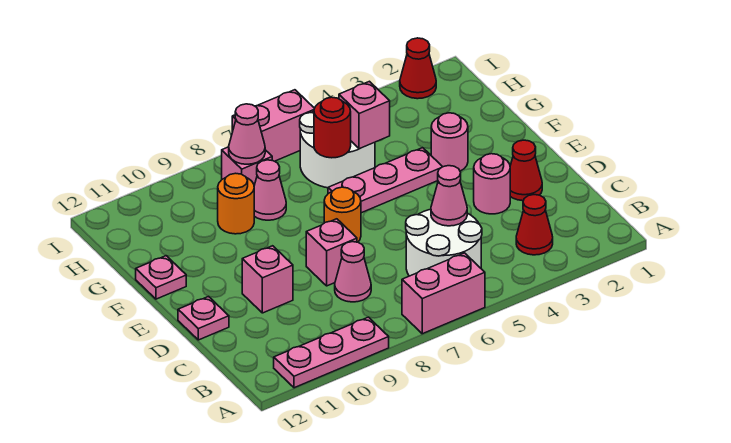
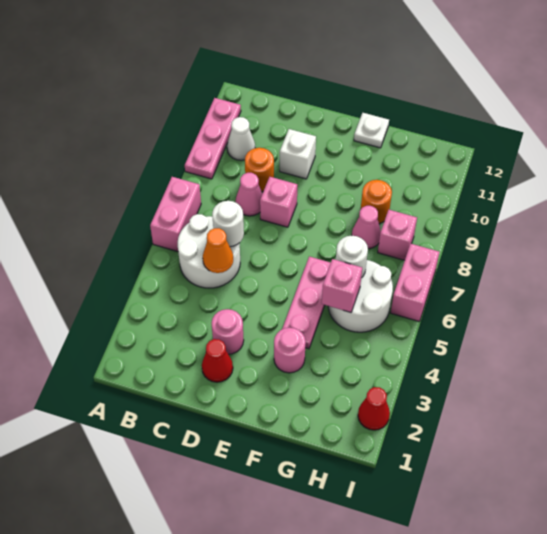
red cone B3 level 1 -> none
none -> white cone B10 level 1
pink cone C5 level 2 -> orange cone C5 level 2
none -> white round brick C6 level 2
pink brick D10 level 1 -> white brick D10 level 1
pink plate D12 level 1 -> none
orange round brick E7 level 1 -> orange round brick C9 level 1
pink plate F12 level 1 -> white plate F12 level 1
red round brick G6 level 2 -> white round brick G6 level 2
pink cone H8 level 2 -> none

